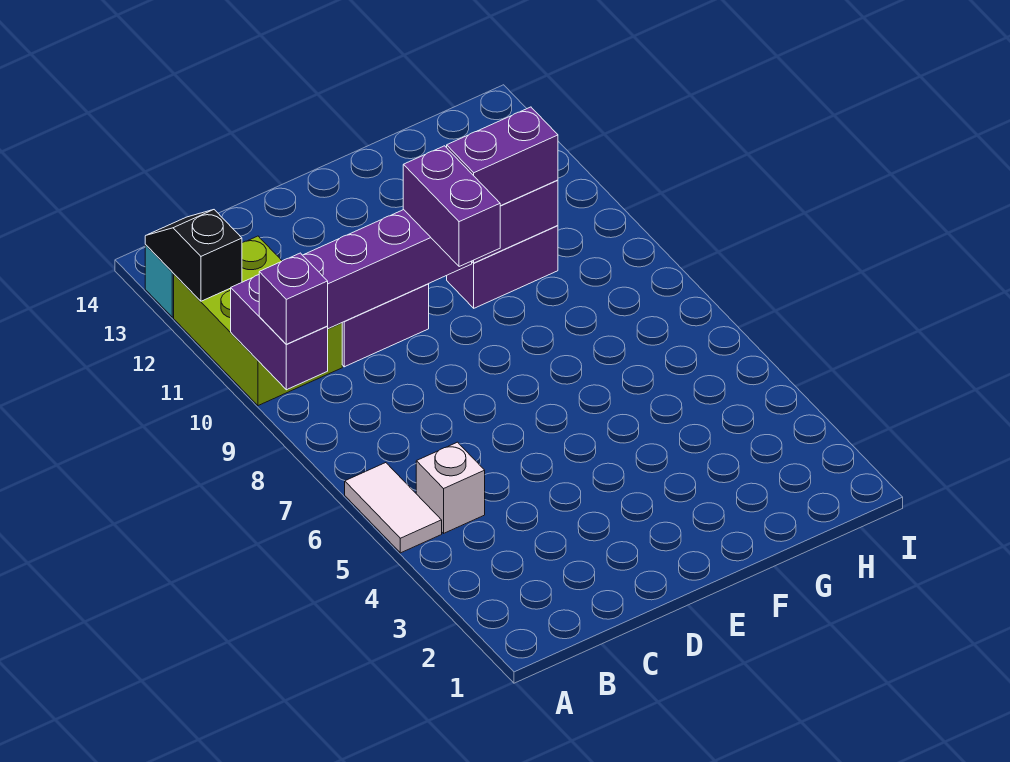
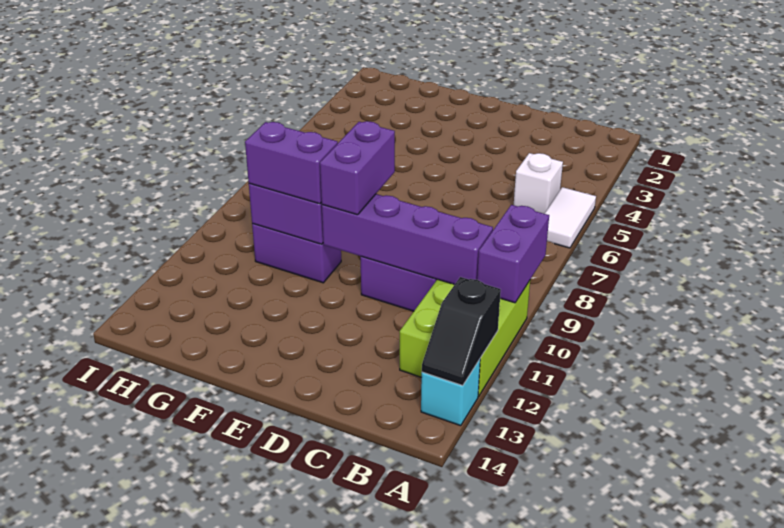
purple brick A9 level 3 -> none

